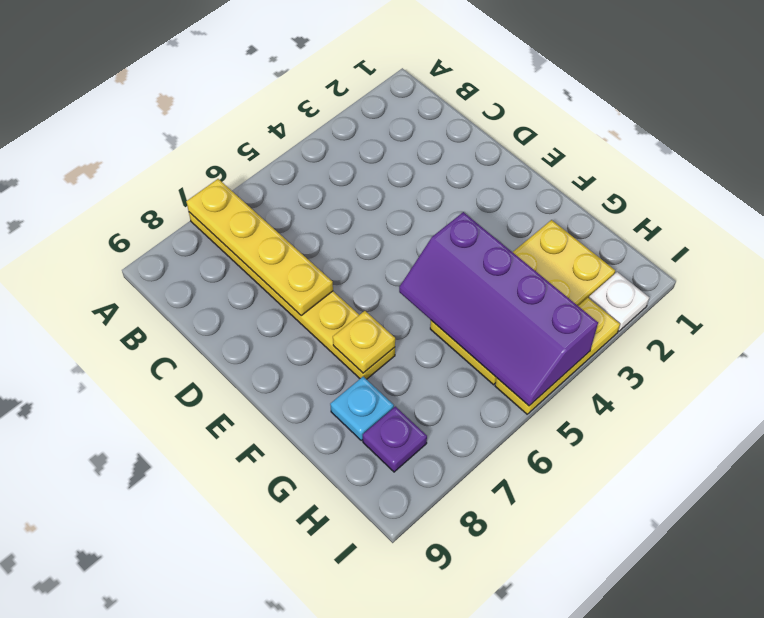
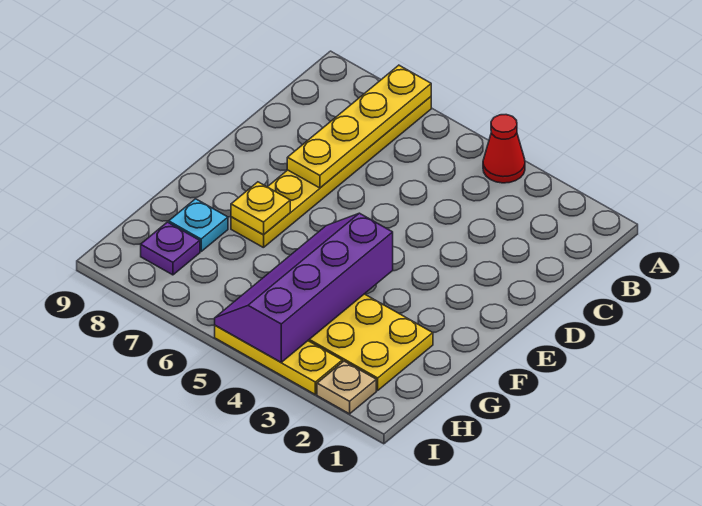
none -> red cone A4 level 1
white plate I2 level 1 -> tan plate I2 level 1

